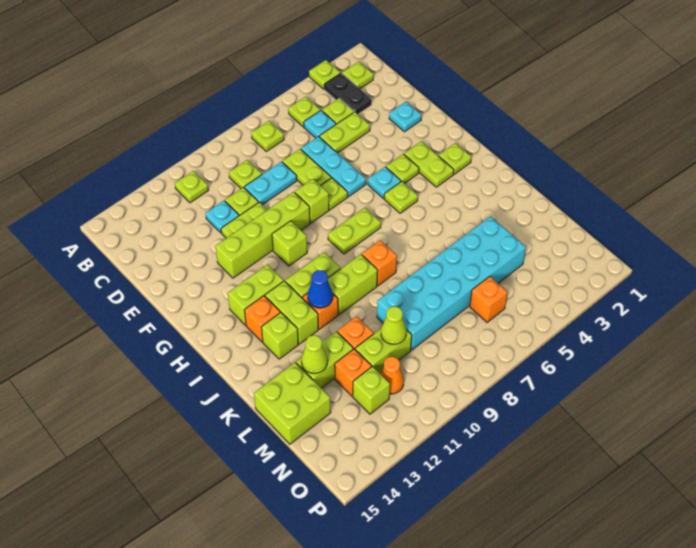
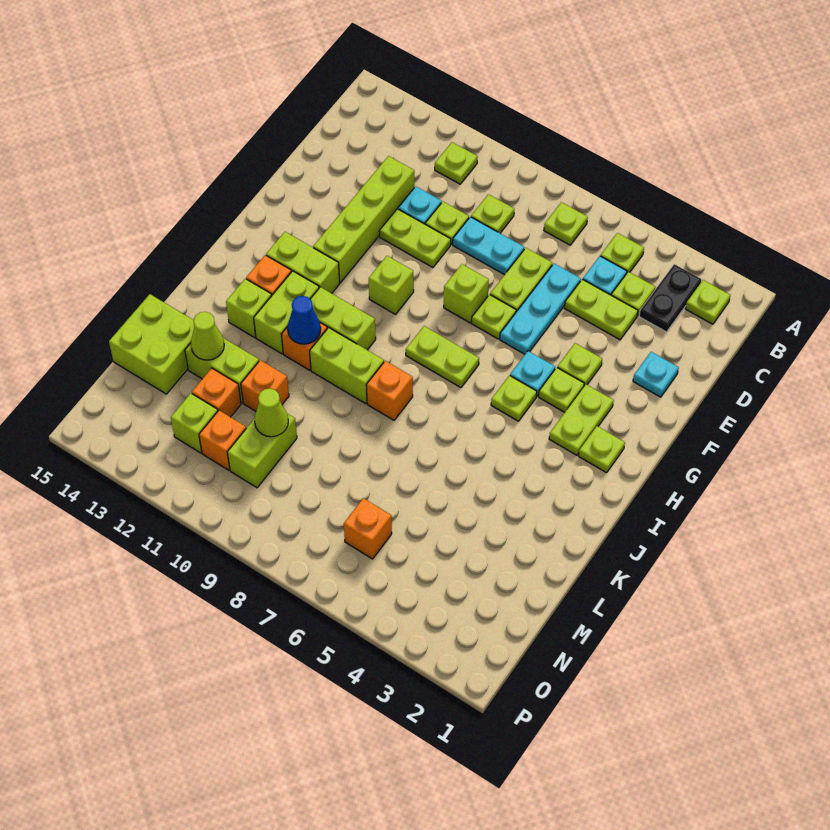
lime plate A3 level 1 -> lime plate F4 level 1
lime brick F9:F12 level 1 -> lime brick D12:G12 level 1
cyan brick L4:M9 level 1 -> none
lime brick M10:M11 level 1 -> lime brick M10:N10 level 1
orange cone N11 level 1 -> orange brick N11 level 1

